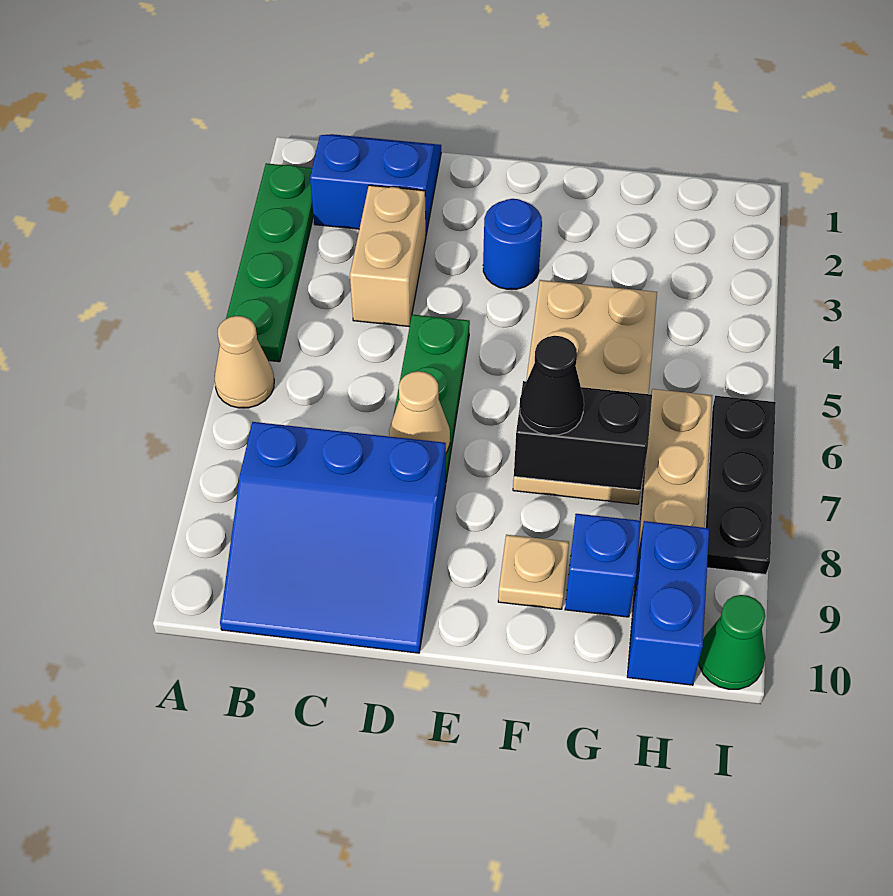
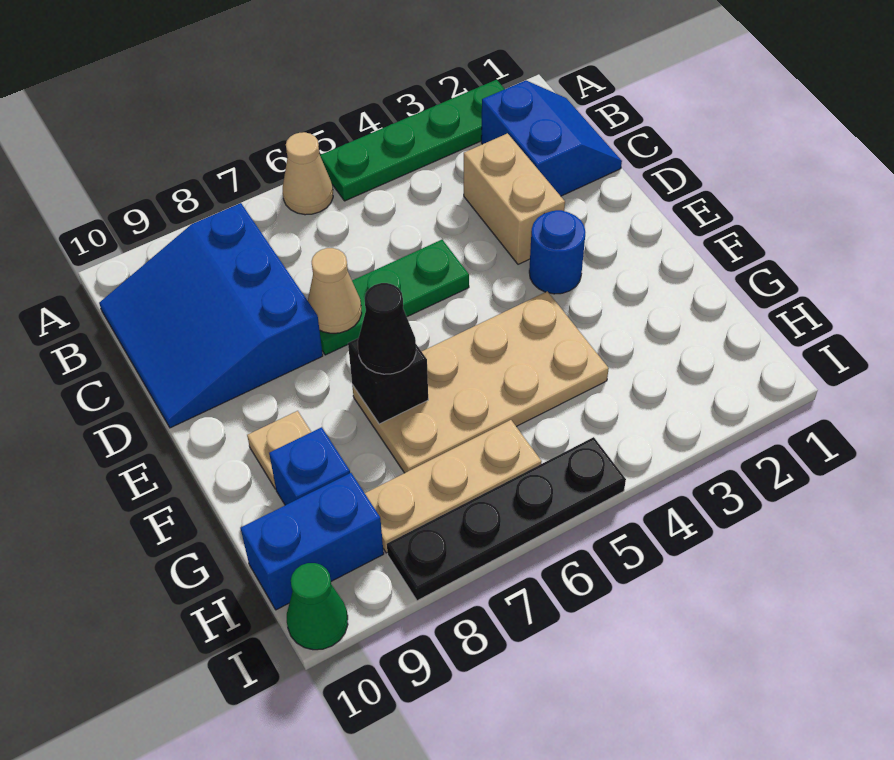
tan brick C3:C4 level 1 -> tan brick C3:D3 level 1
black brick F7:G7 level 2 -> black brick F7 level 2
black plate I6:I8 level 1 -> black plate I5:I8 level 1

